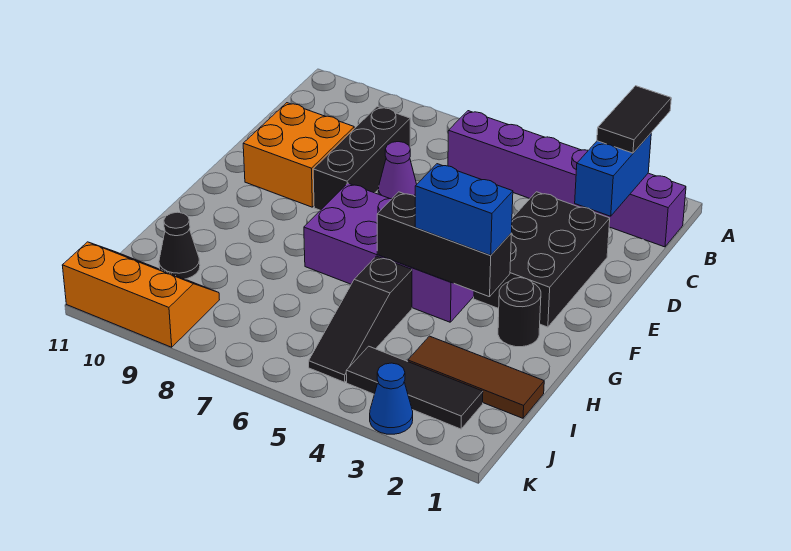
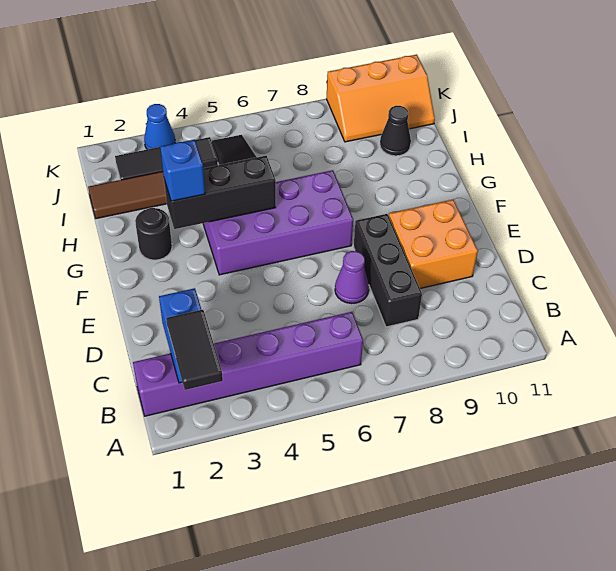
black brick D2:F3 level 1 -> none
blue brick G3:G4 level 3 -> blue brick G3 level 3

